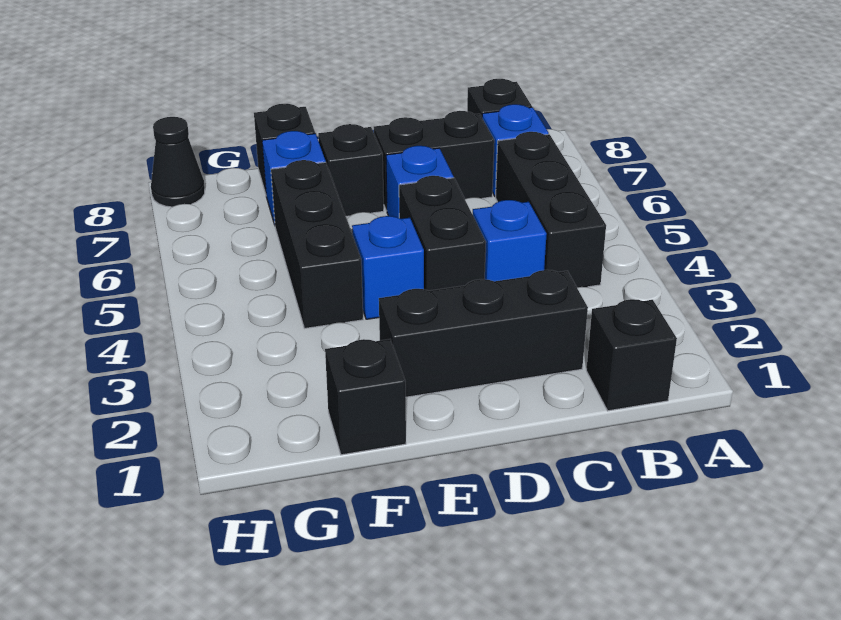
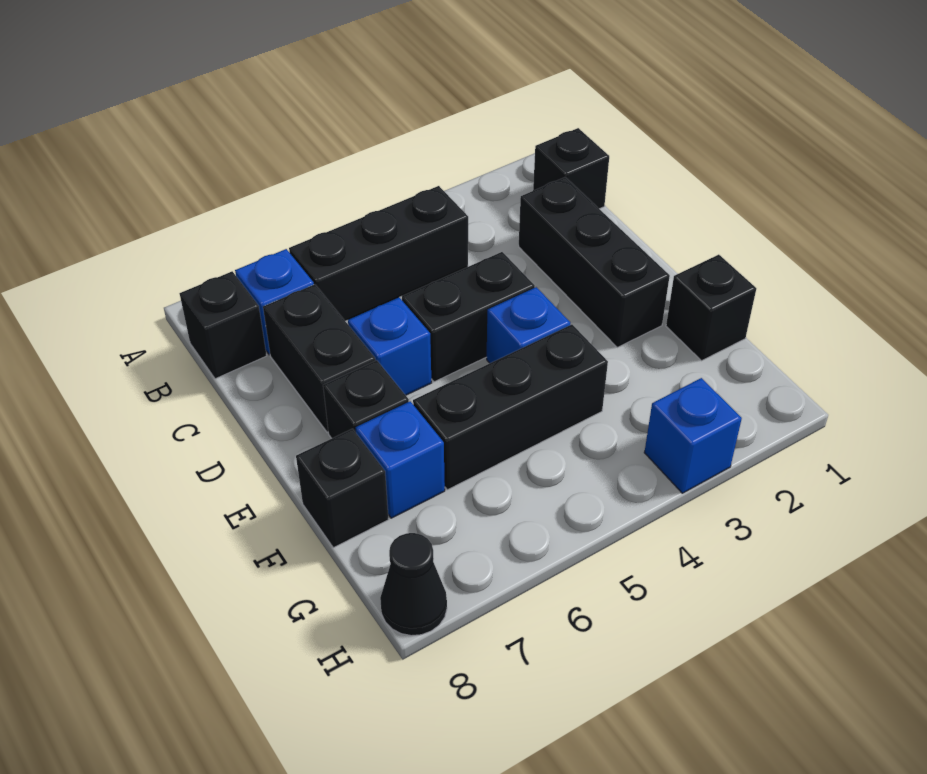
blue brick C4 level 1 -> blue brick H3 level 1

